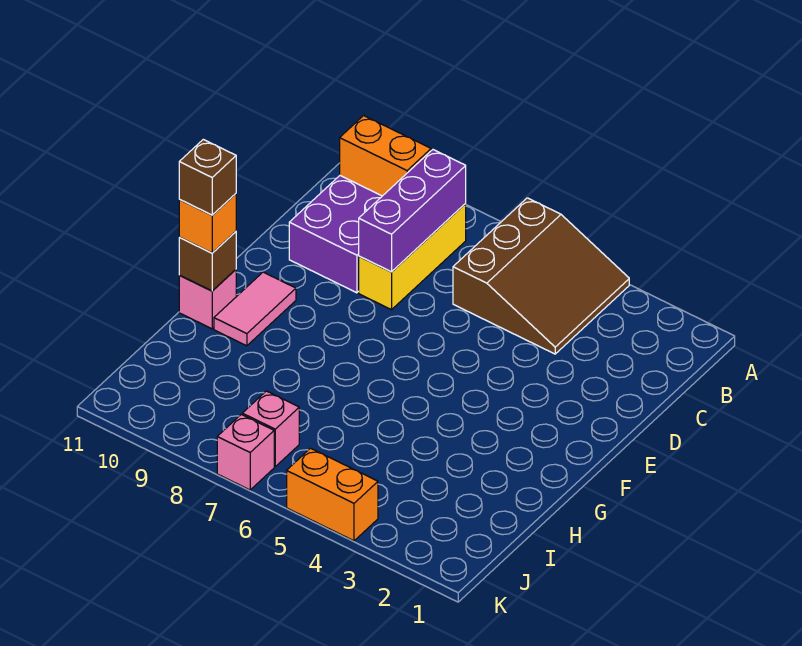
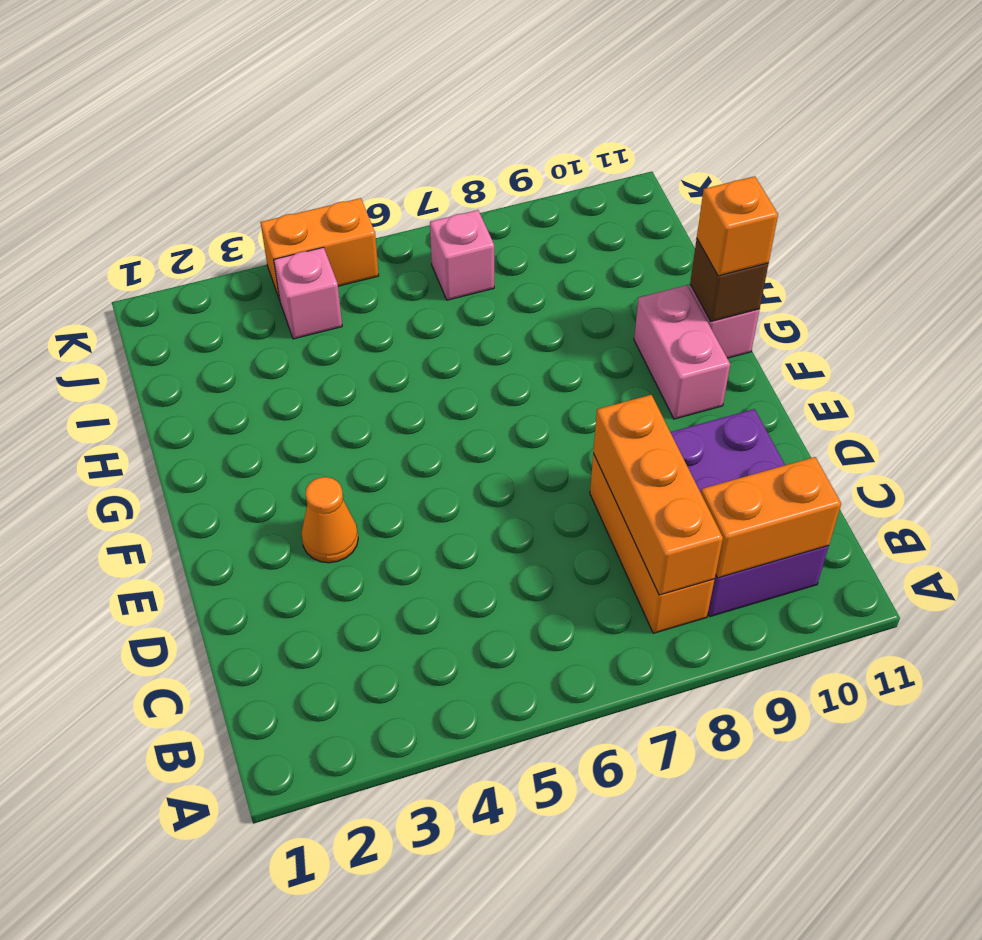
brown slope A4:C6 level 1 top 6 -> none
yellow brick B8:D8 level 1 -> orange brick B8:D8 level 1
purple brick B8:D8 level 2 -> orange brick B8:D8 level 2
none -> orange cone E3 level 1
pink tile F10:G10 level 1 -> pink brick F10:G10 level 1
brown brick G11 level 4 -> none
pink brick K7 level 1 -> pink brick J4 level 1

